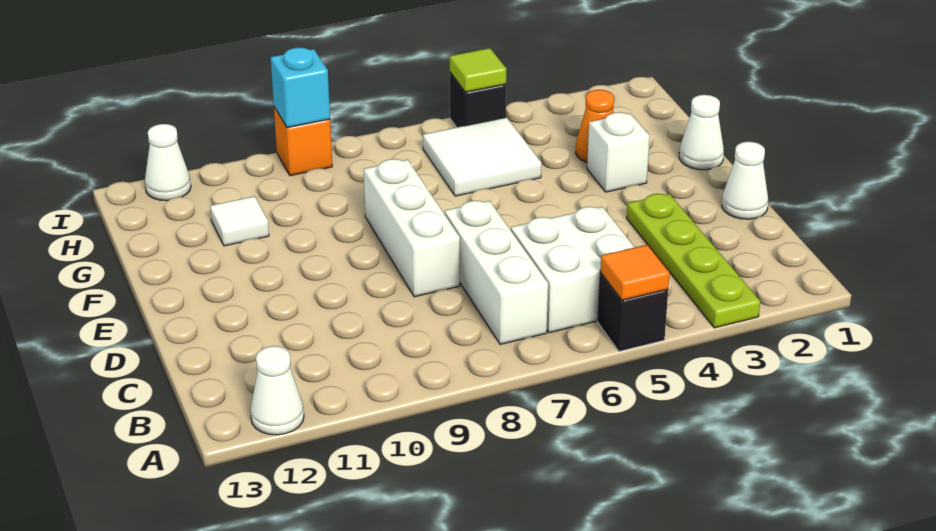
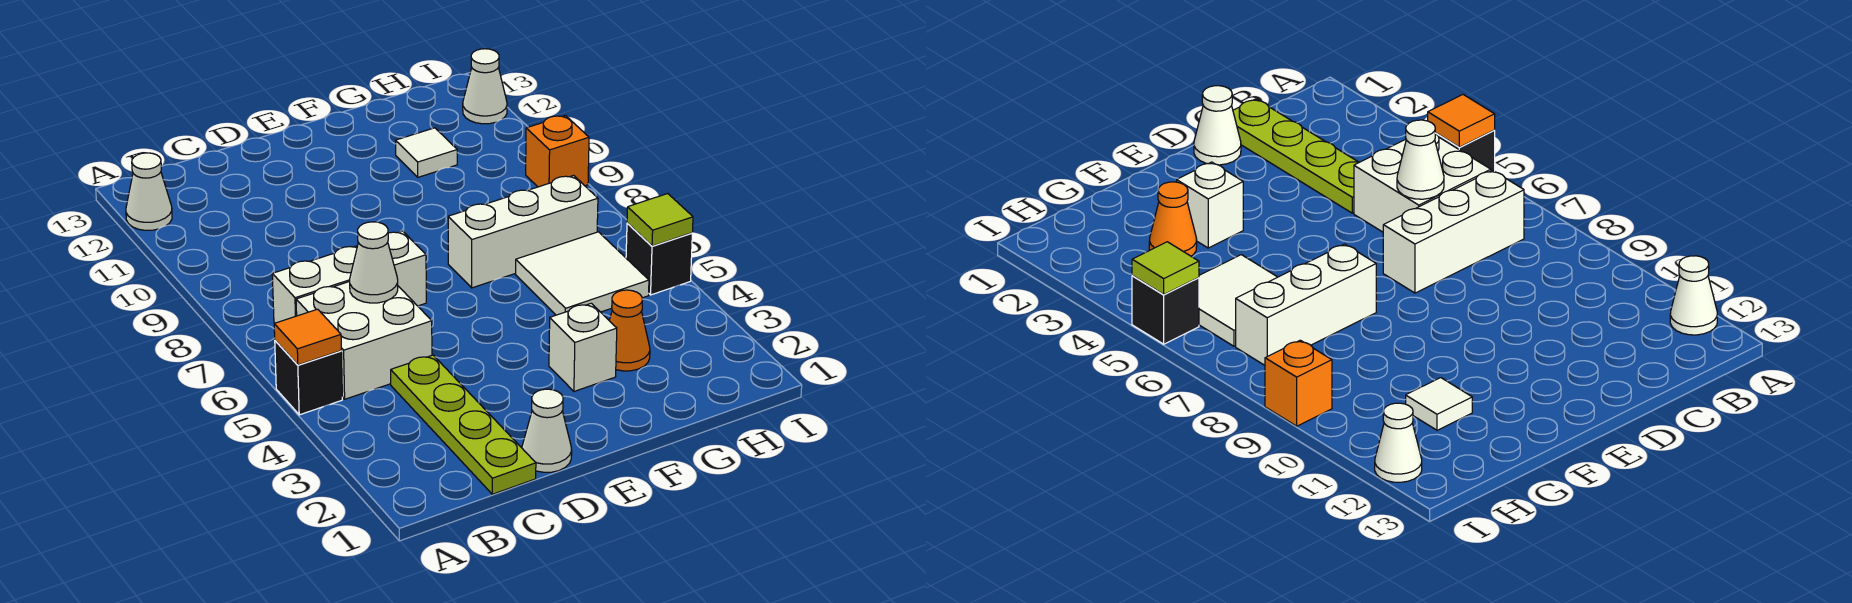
lime plate A3:D3 level 1 -> lime plate C1:C4 level 1
white brick D8:F8 level 1 -> white brick F7:H7 level 1
white cone F1 level 1 -> white cone C6 level 2
cyan brick I9 level 2 -> none

